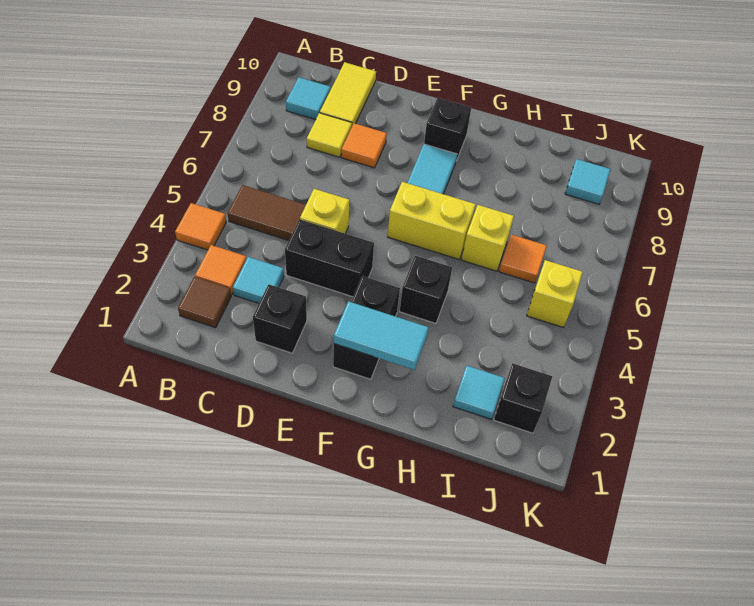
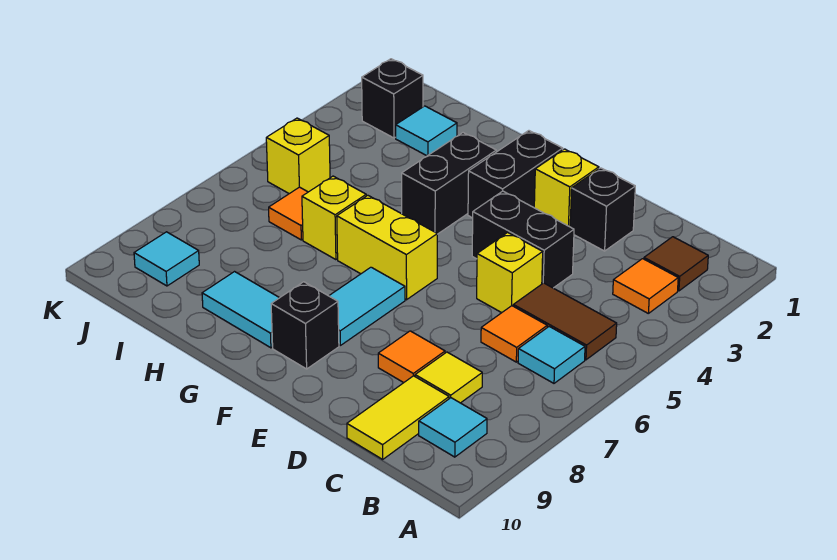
orange tile A4 level 1 -> orange tile C6 level 1
cyan tile C3 level 1 -> cyan tile B6 level 1
none -> yellow brick E2 level 1
cyan tile F2:G2 level 2 -> cyan tile G9:H9 level 1
black brick G4 level 1 -> black brick G3:G4 level 1

